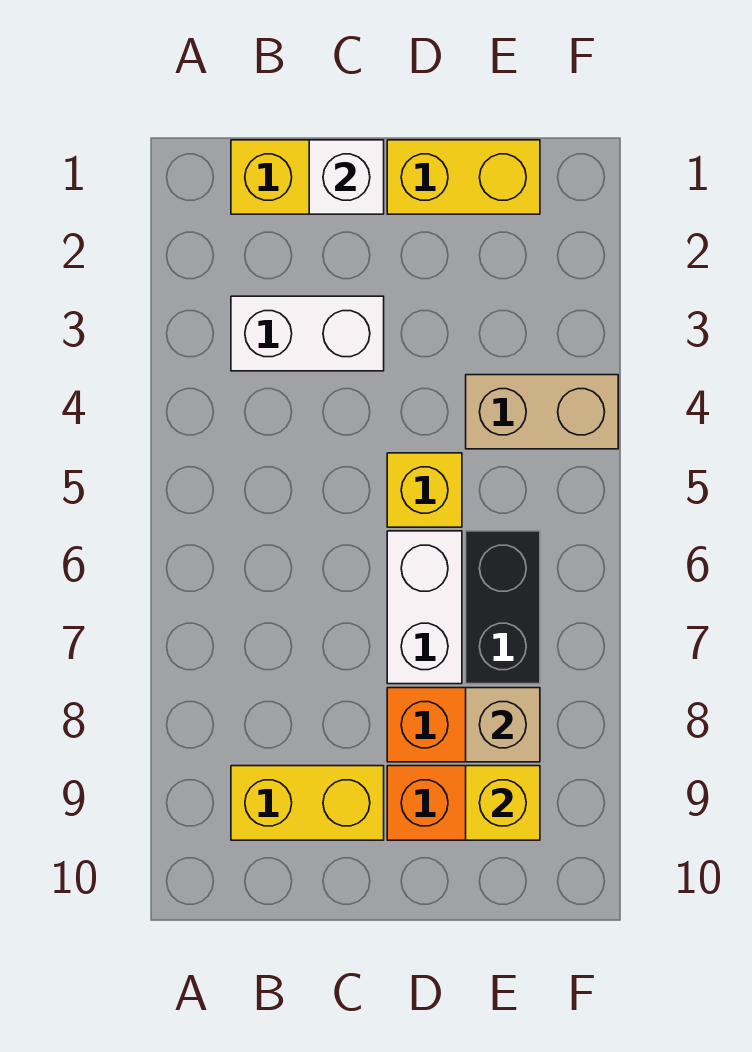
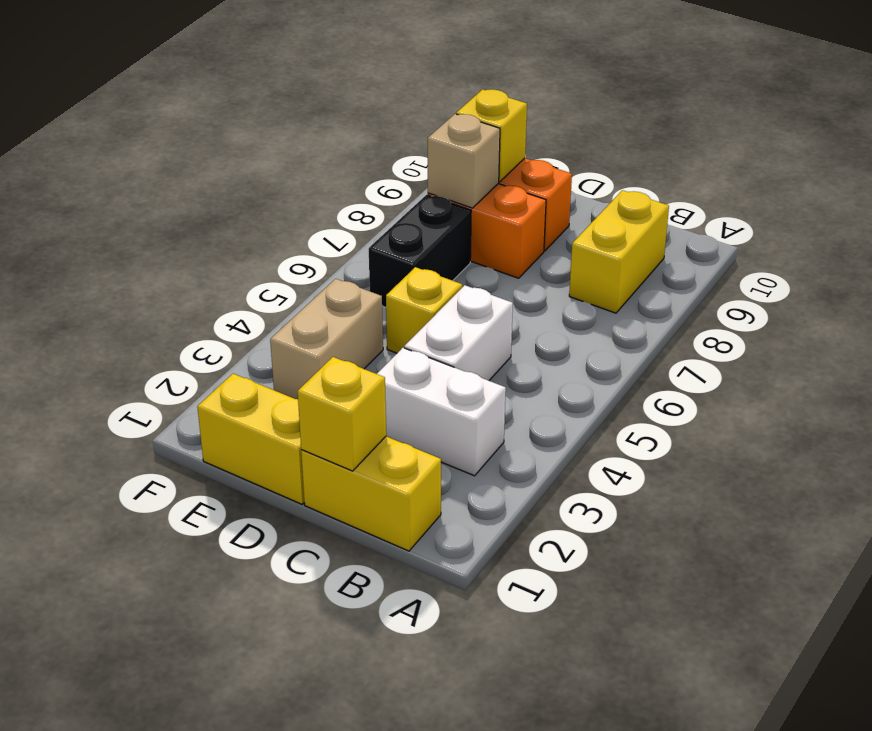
yellow brick B9:C9 level 1 -> yellow brick B8:B9 level 1
white brick C1 level 2 -> yellow brick C1 level 2
white brick D6:D7 level 1 -> white brick C4:C5 level 1
tan brick E4:F4 level 1 -> tan brick E3:E4 level 1

